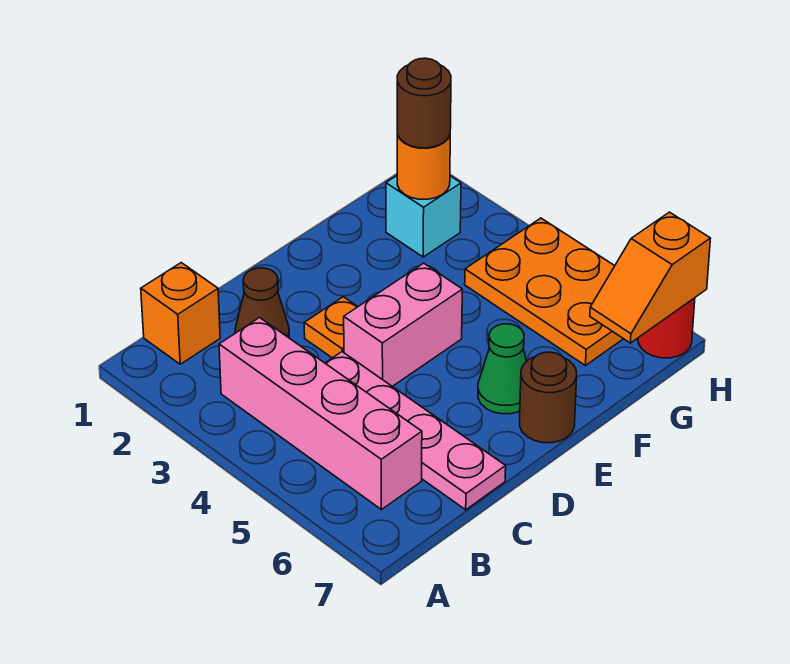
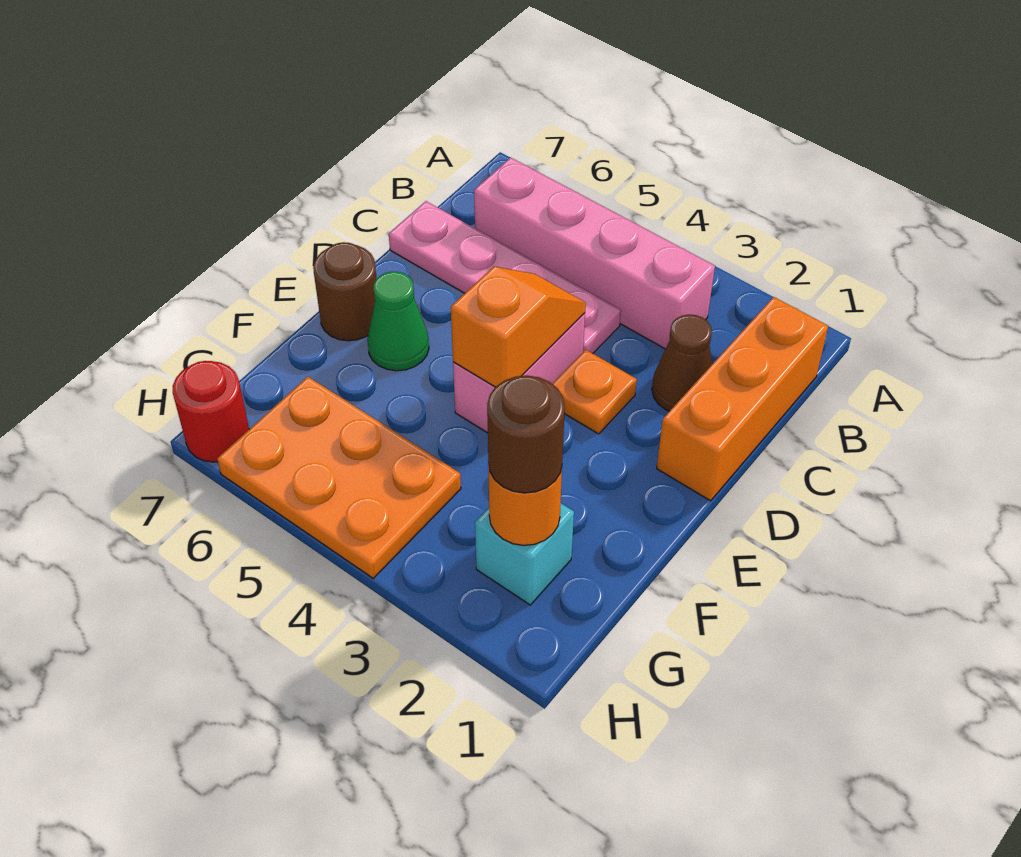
orange brick B1 level 1 -> orange brick B1:D1 level 1
orange slope G7:H7 level 2 top H -> orange slope D4:E4 level 2 top E

